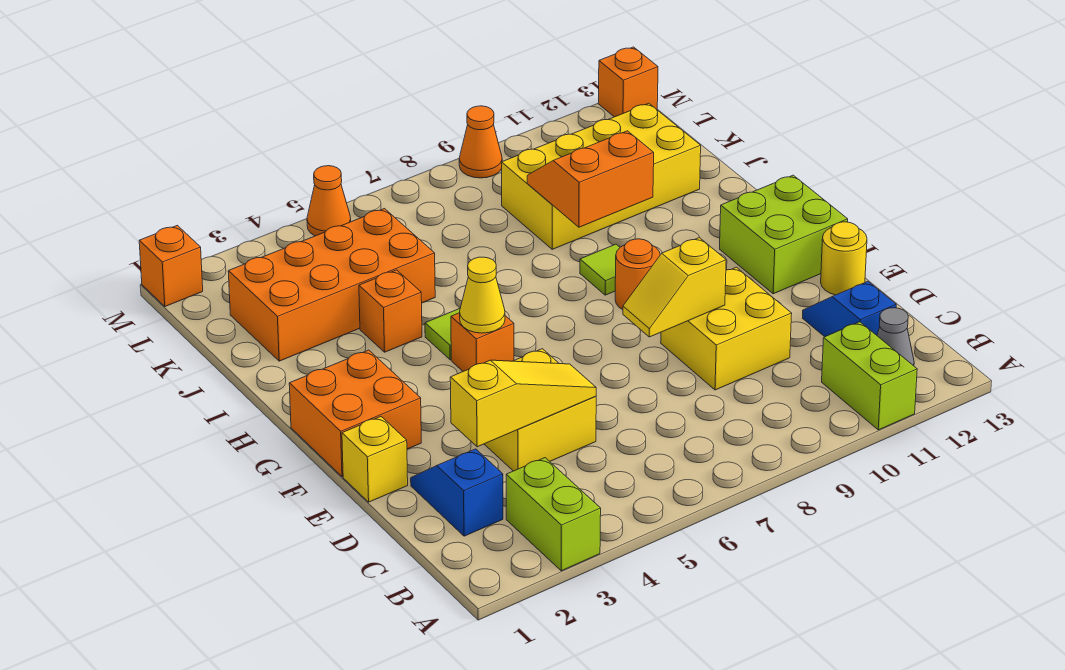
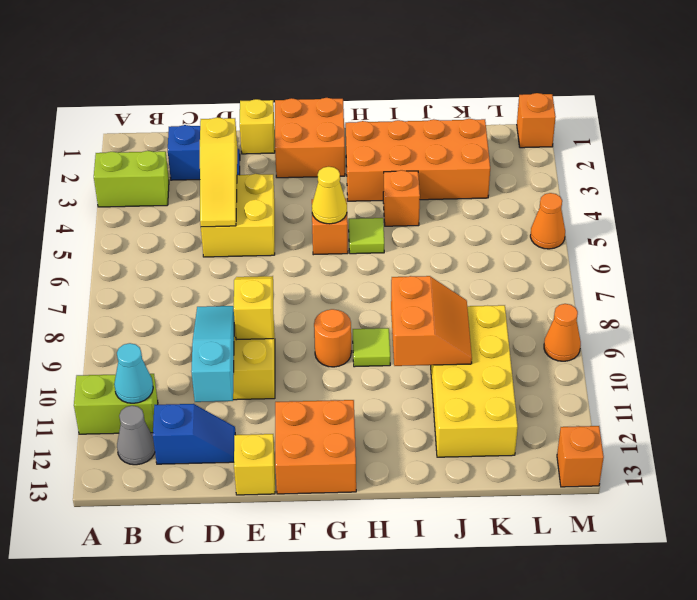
none -> cyan cone B11 level 2
none -> cyan slope D9:D11 level 2 top 11
yellow round brick E13 level 1 -> yellow brick E13 level 1
lime brick F12:G13 level 1 -> orange brick F12:G13 level 1
orange brick J2:K5 level 1 -> orange brick H2:K3 level 1

